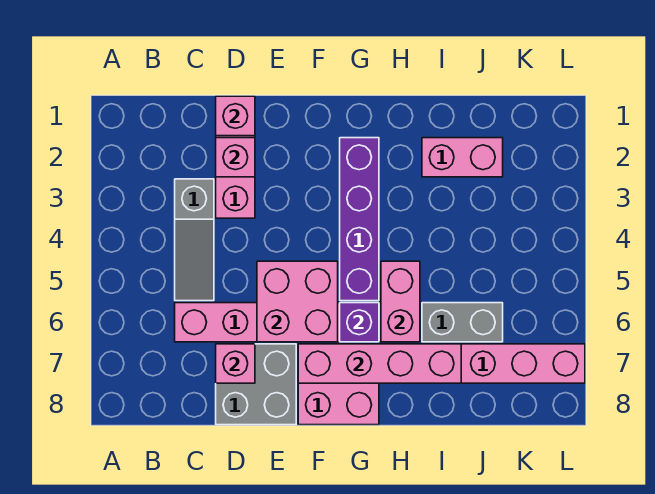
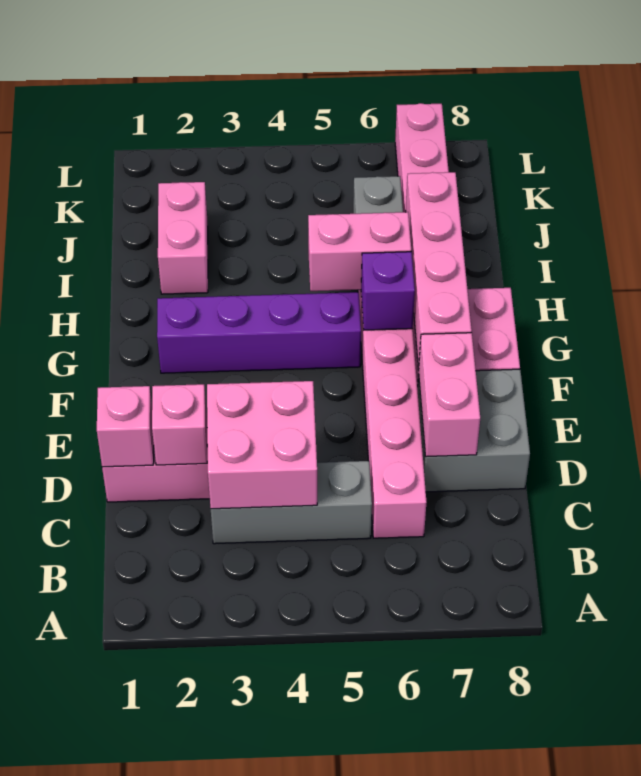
grey slope C3:C5 level 1 top 3 -> grey brick C3:C5 level 1
pink brick D7 level 2 -> pink brick D7:E7 level 2
pink brick E5:F6 level 2 -> pink brick C3:D4 level 2

